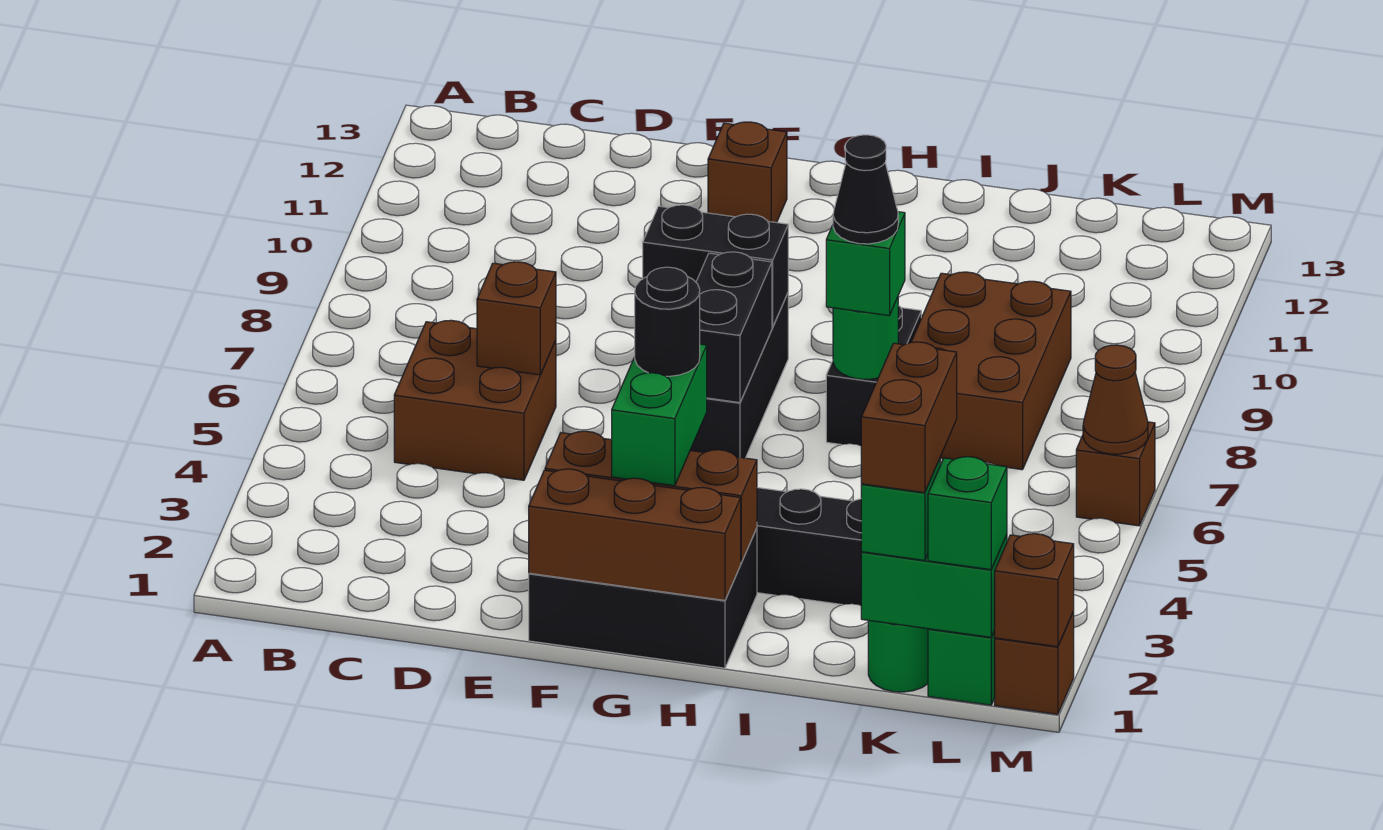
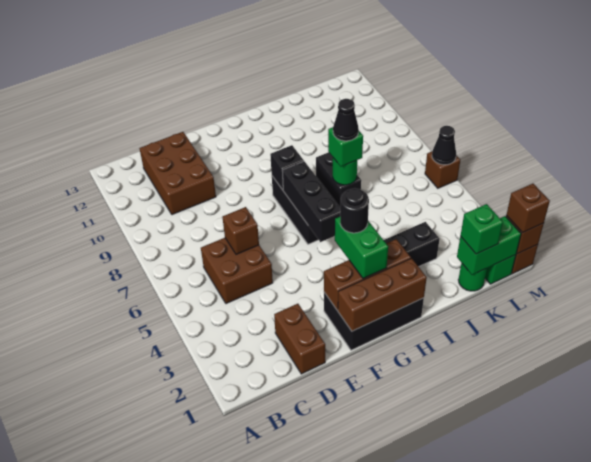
black brick F8:G8 level 2 -> black brick G8 level 2
brown brick F12 level 1 -> brown brick M1 level 3
black brick G6:G7 level 2 -> black brick G5:G7 level 2
brown brick J7:K9 level 1 -> brown brick C10:D12 level 1
brown brick K1:K2 level 4 -> brown brick D1:D2 level 1
green brick L1 level 3 -> none
brown cone M6 level 2 -> black cone M6 level 2

